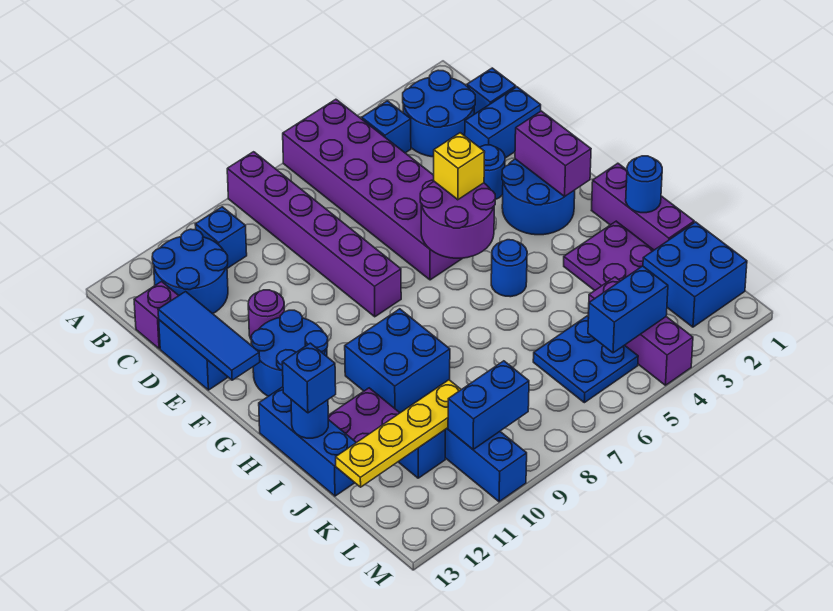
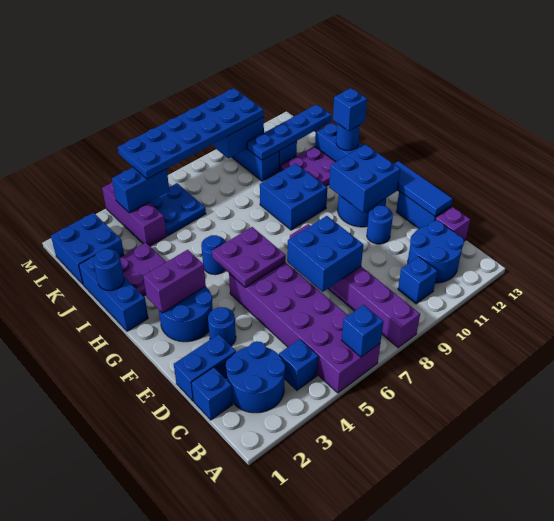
none -> blue brick A6 level 2
none -> blue brick D7:E8 level 2
purple round brick E11 level 1 -> blue round brick E11 level 1
purple brick F2:G2 level 2 -> purple brick G2:G3 level 2
purple round brick F5:G6 level 2 -> purple plate F5:G6 level 2
yellow brick F5 level 3 -> none
none -> blue brick F11:G12 level 2
purple brick H1:J1 level 1 -> blue brick H1:J1 level 1
yellow plate K10:K13 level 2 -> blue plate K10:K13 level 2
none -> blue plate L5:M10 level 3

